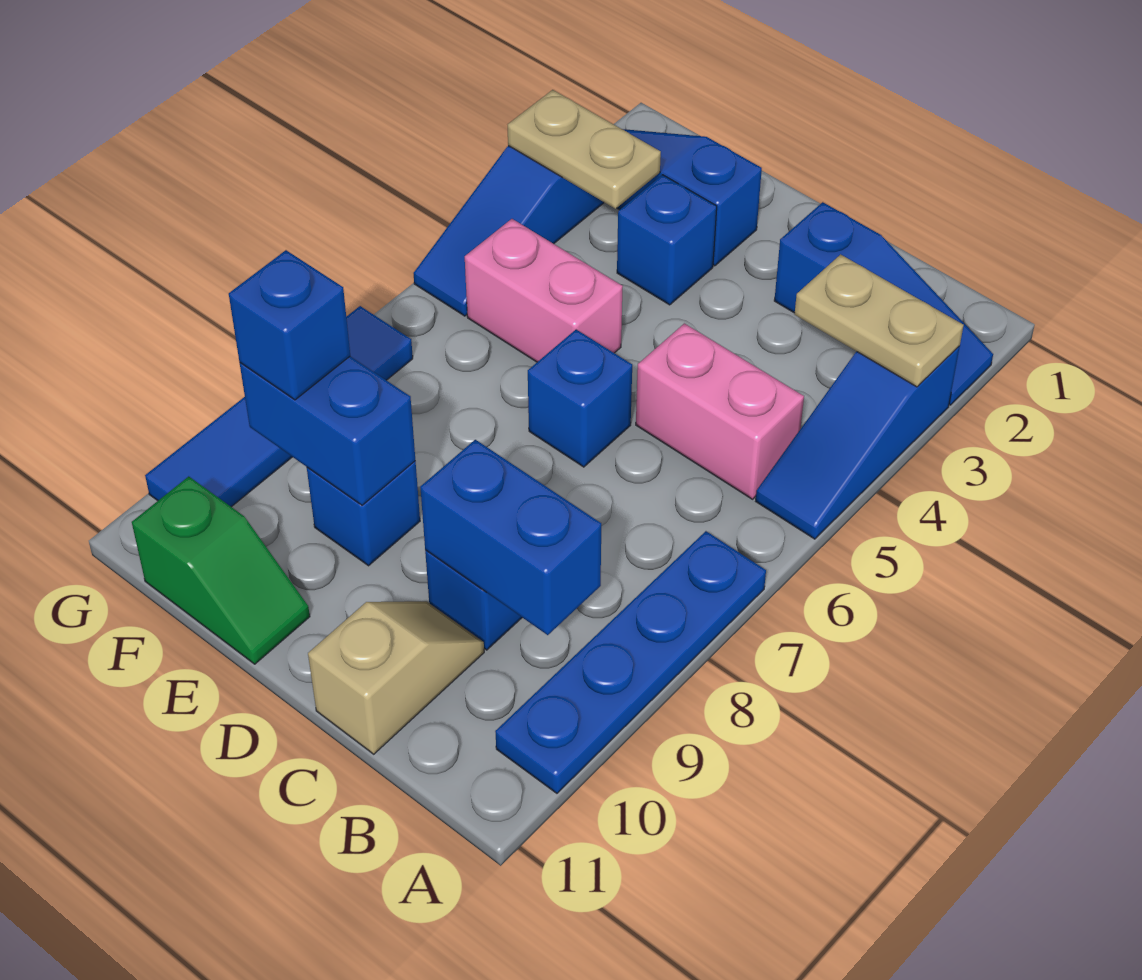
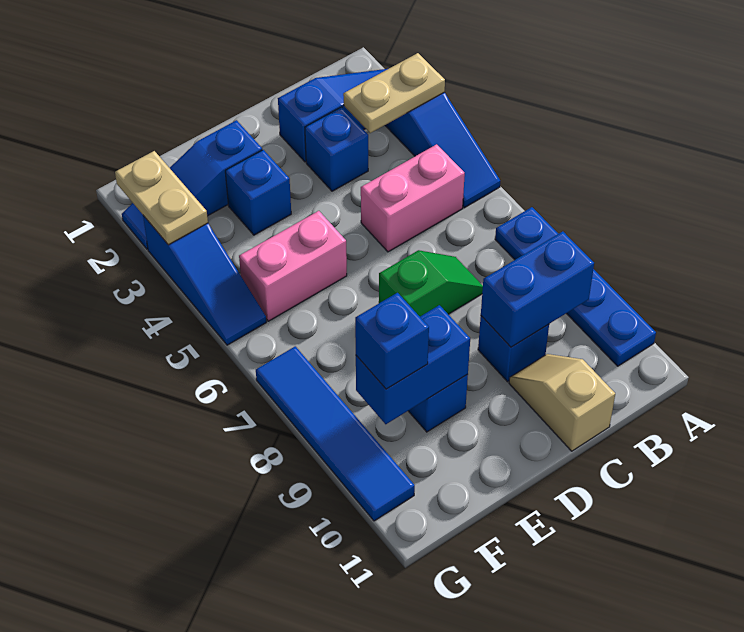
blue brick D6 level 1 -> blue brick C3 level 1
green slope E11:F11 level 1 top F -> green slope C7:D7 level 1 top D
tan plate F3:G3 level 2 -> tan plate G2:G3 level 2

